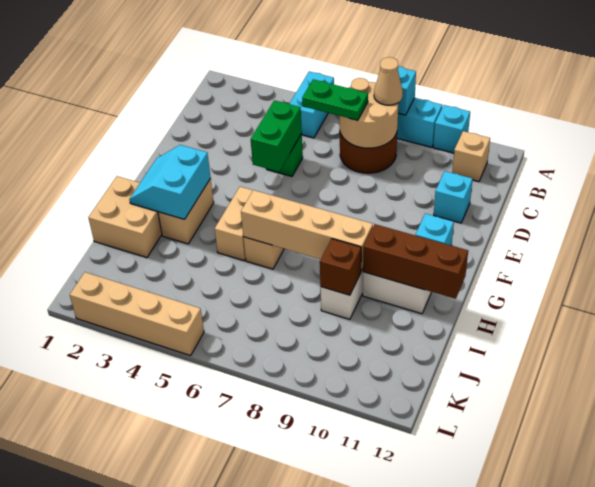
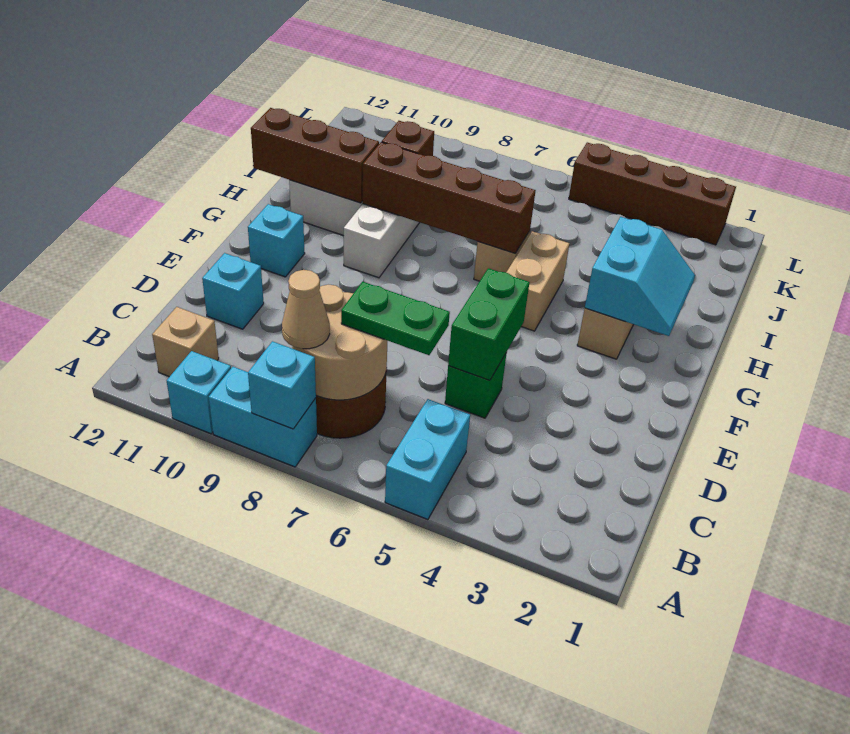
tan brick H1:I2 level 1 -> none
tan brick H6:H9 level 2 -> brown brick H6:H9 level 2
tan brick L2:L5 level 1 -> brown brick L2:L5 level 1

